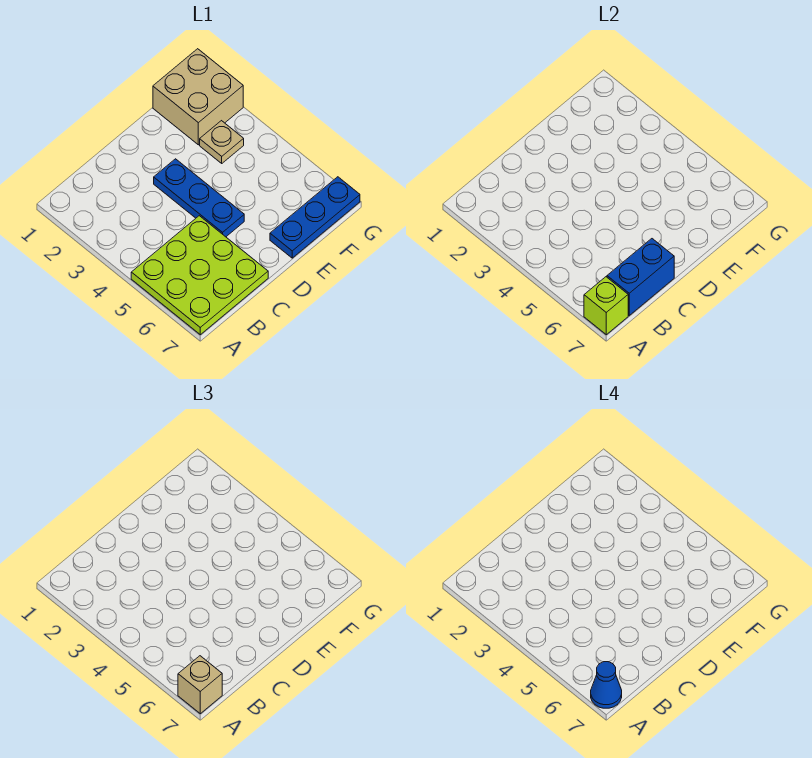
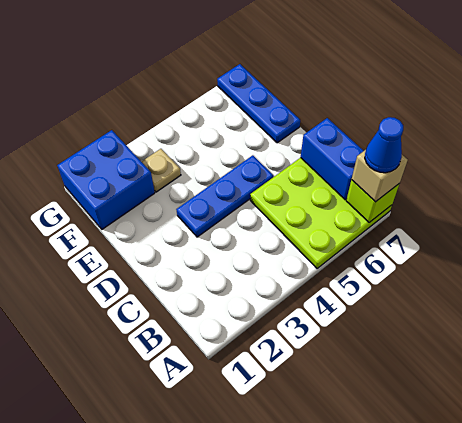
tan brick F1:G2 level 1 -> blue brick F1:G2 level 1

